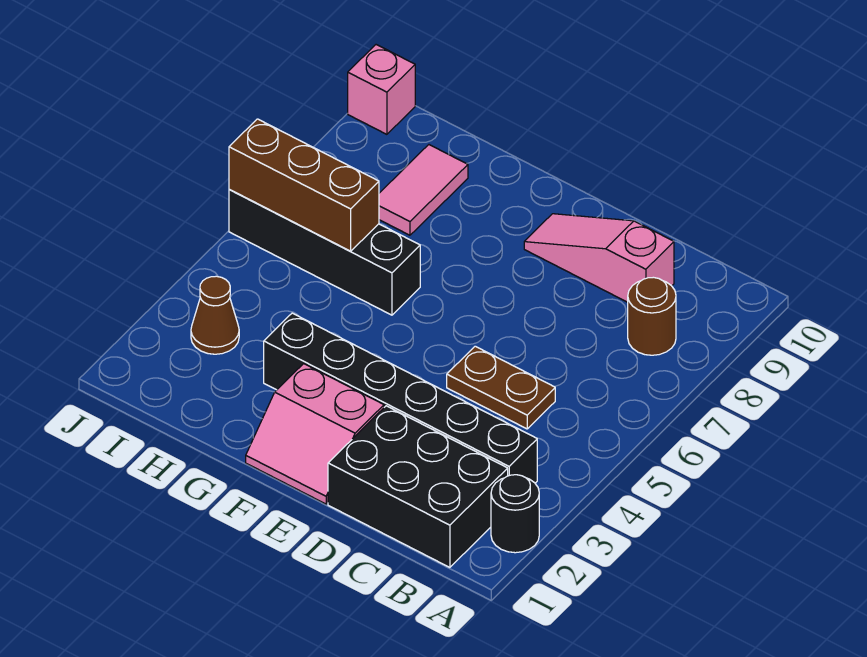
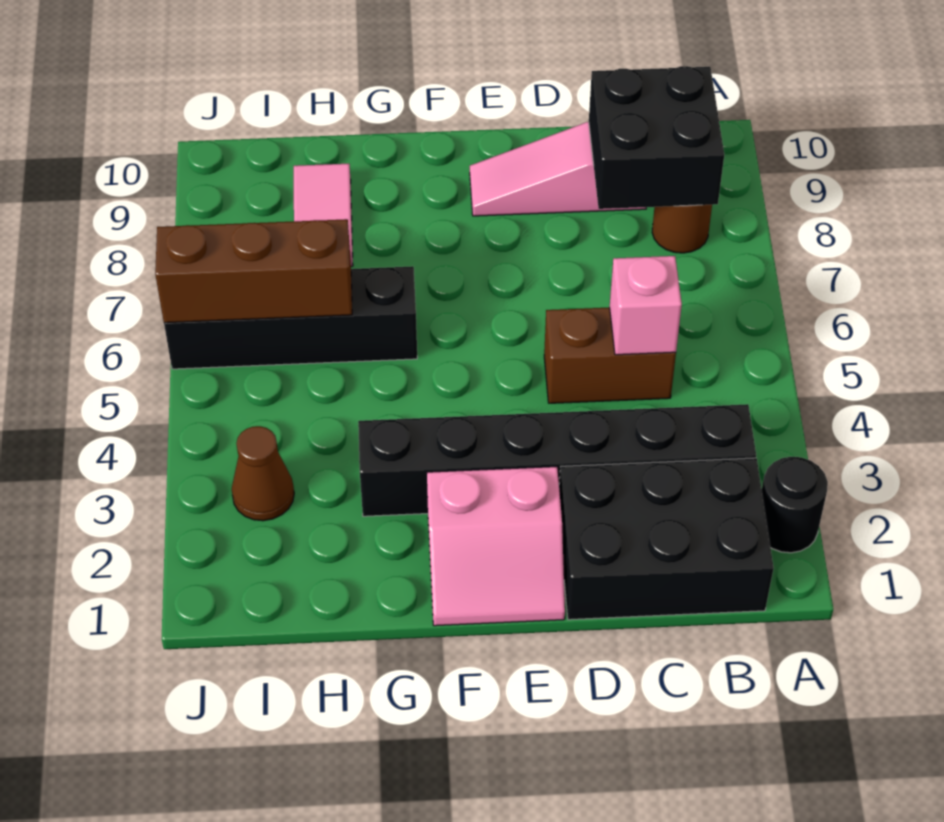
none -> black brick B8:C9 level 2
brown plate C5:D5 level 1 -> brown brick C5:D5 level 1
pink brick J10 level 1 -> pink brick C5 level 2

